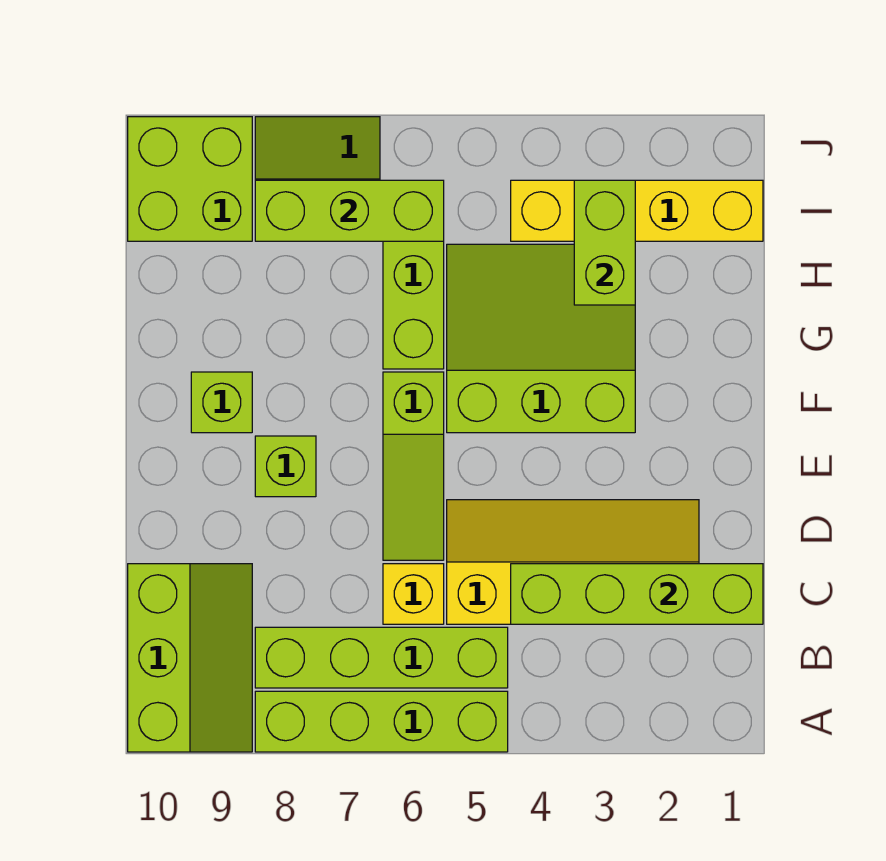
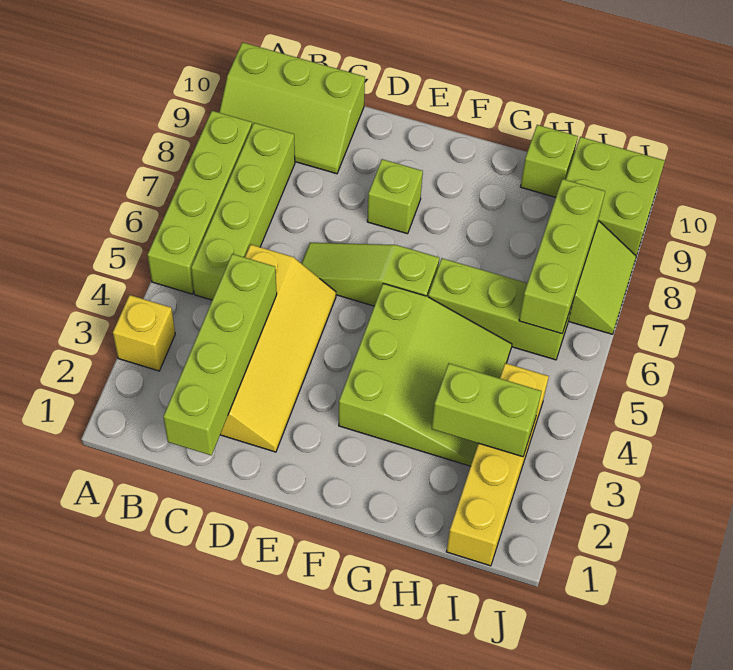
yellow brick C6 level 1 -> yellow brick A3 level 1
lime brick F9 level 1 -> lime brick H10 level 1

